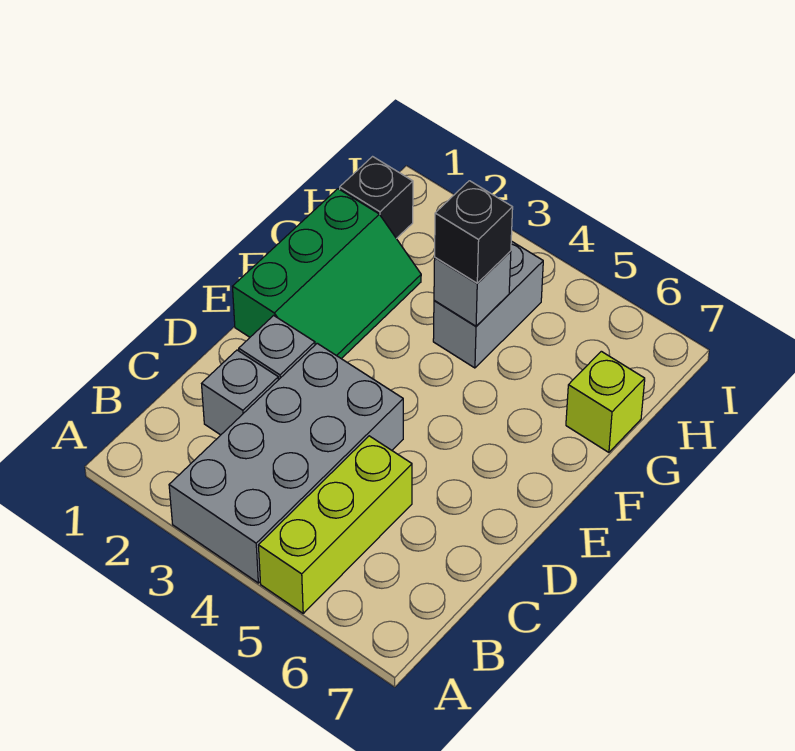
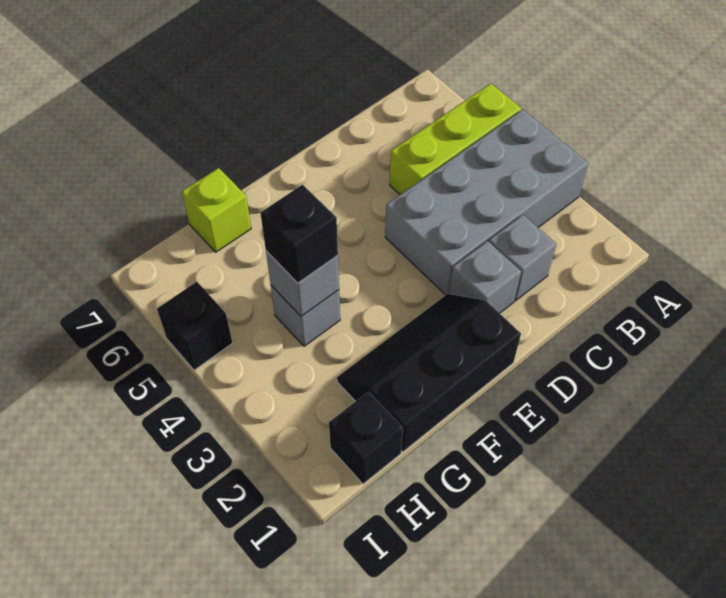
green slope E1:G2 level 1 top 1 -> black slope E1:G2 level 1 top 1
grey brick G4:H4 level 1 -> grey brick G4 level 1
none -> black brick I5 level 1

